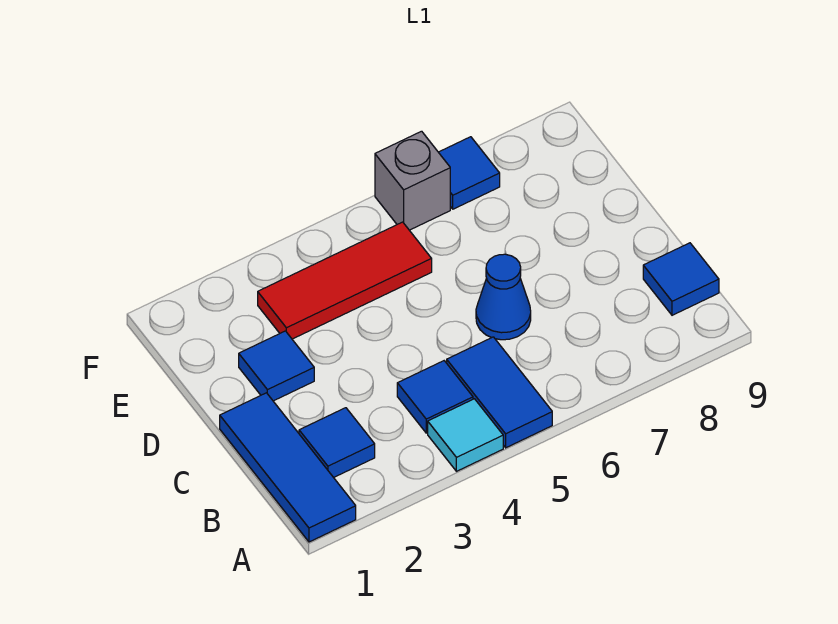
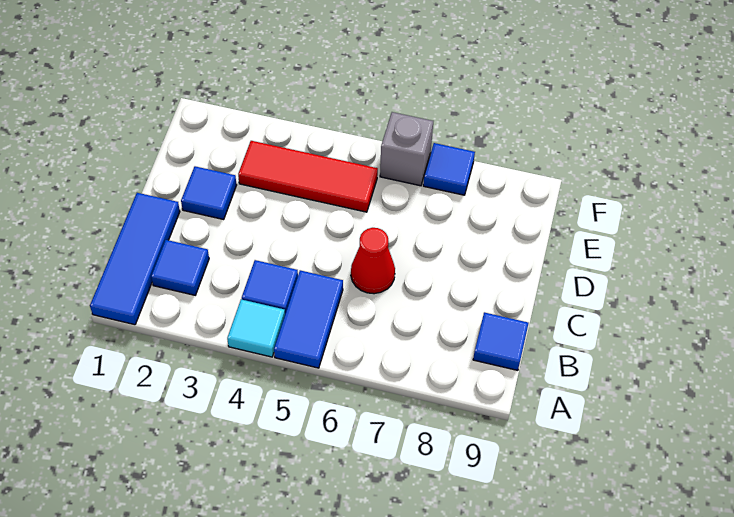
blue cone C6 level 1 -> red cone C6 level 1

